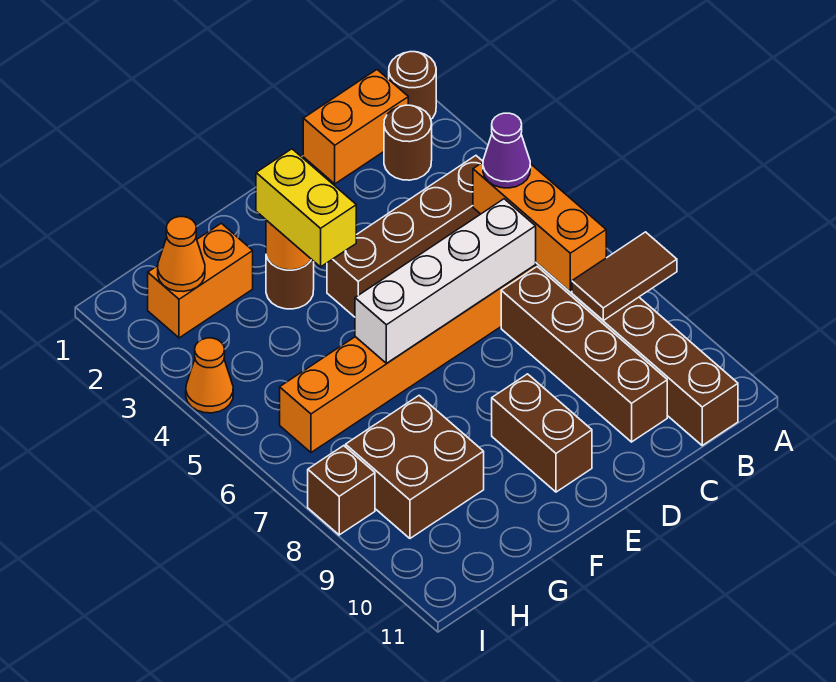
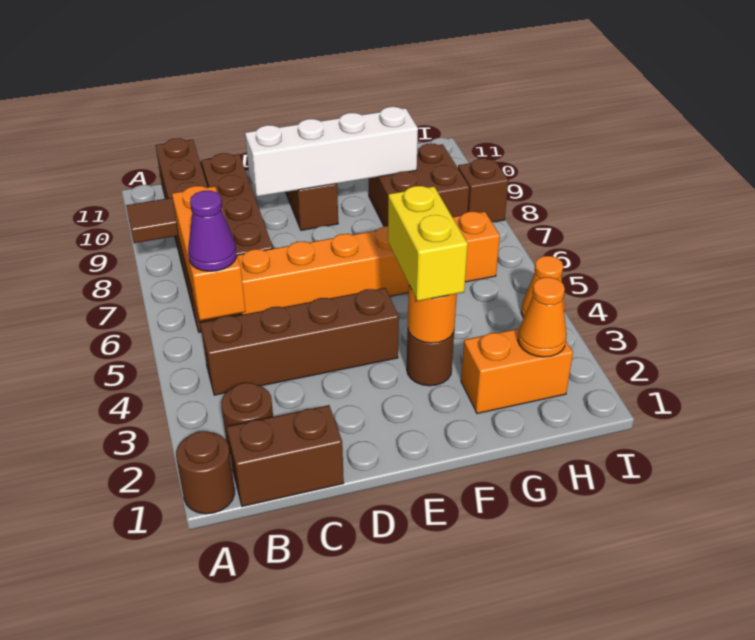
orange brick B1:C1 level 1 -> brown brick B1:C1 level 1
white brick C6:F6 level 2 -> white brick D9:G9 level 2

